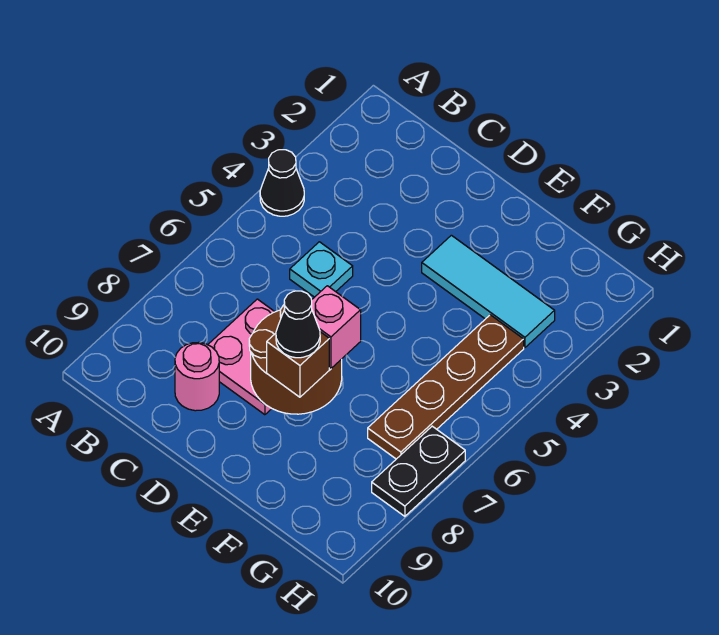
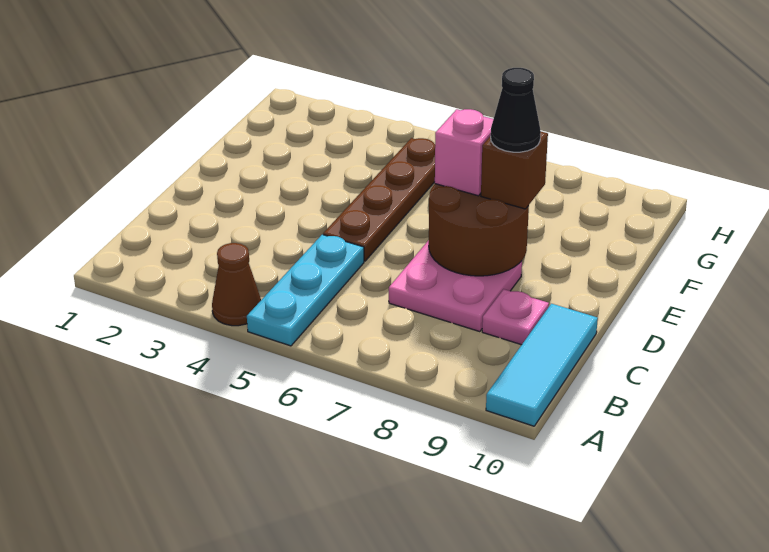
black cone A4 level 1 -> brown cone A4 level 1
cyan plate C5 level 1 -> cyan plate A5:C5 level 1
pink round brick C9 level 1 -> pink plate C9 level 1
cyan tile E3:G3 level 1 -> cyan tile A10:C10 level 1
brown plate G4:G7 level 1 -> brown plate D5:G5 level 1
black plate H7:H8 level 1 -> none

